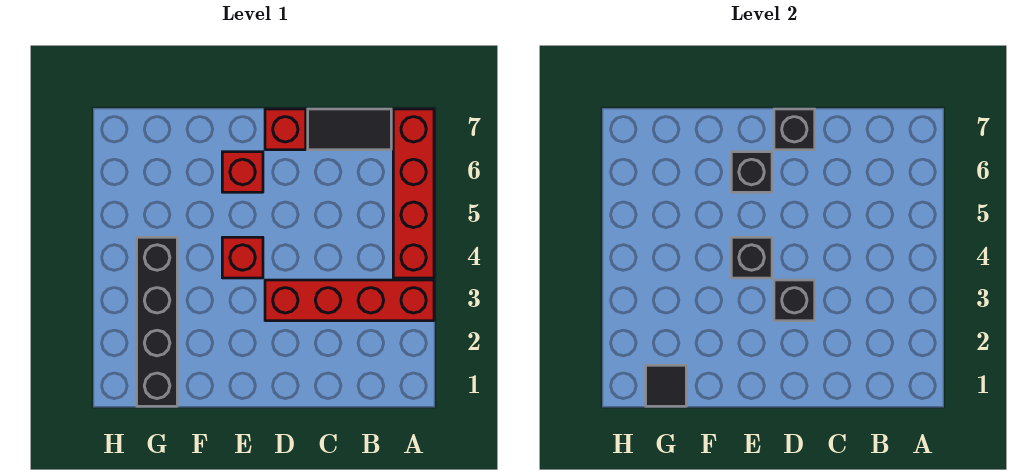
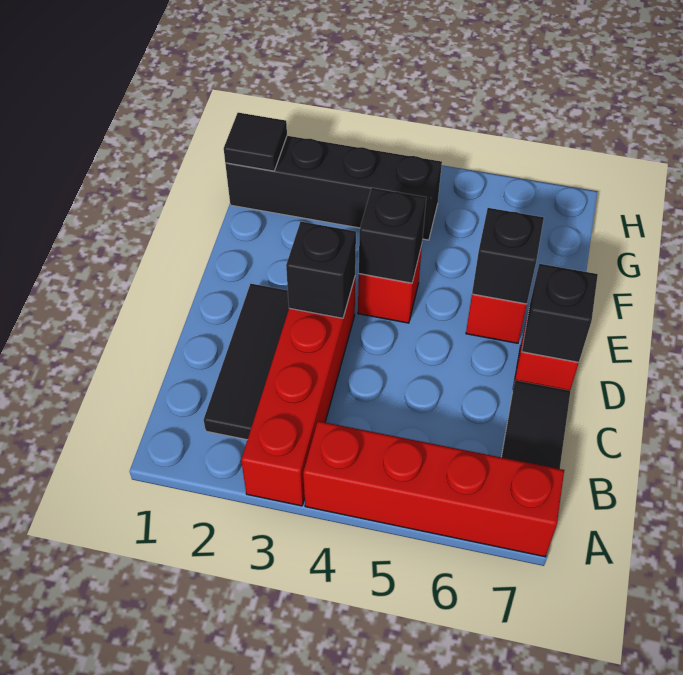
none -> black tile B2:D2 level 1

